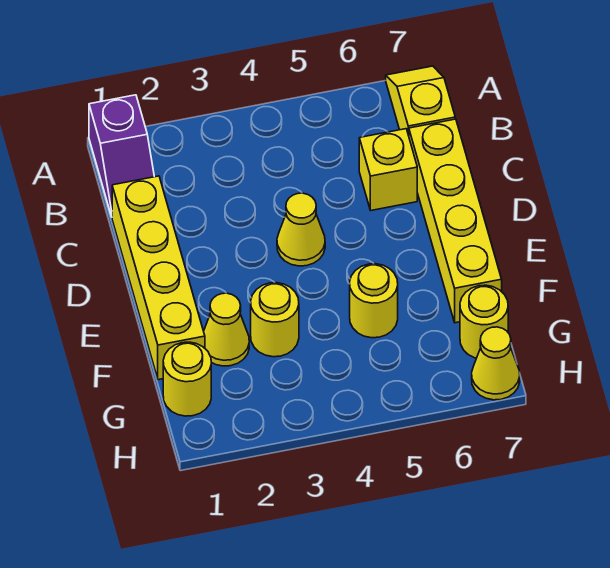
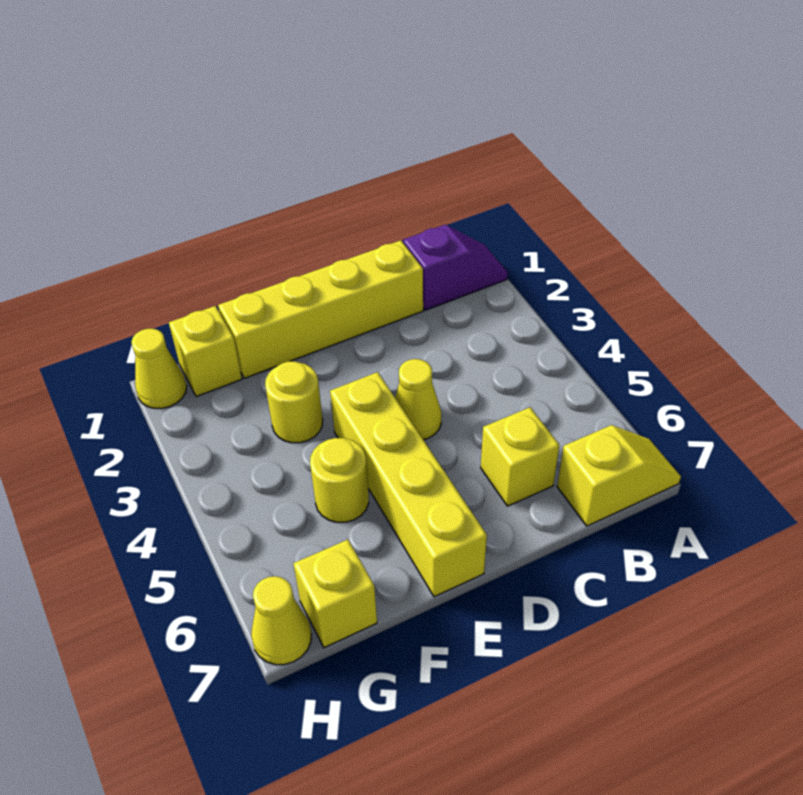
purple slope A1:B1 level 1 top A -> purple slope A1:B1 level 1 top B
yellow brick C7:F7 level 1 -> yellow brick E4:E7 level 1
yellow cone F2 level 1 -> yellow cone H1 level 1
yellow round brick G1 level 1 -> yellow brick G1 level 1
yellow round brick G7 level 1 -> yellow brick G7 level 1

